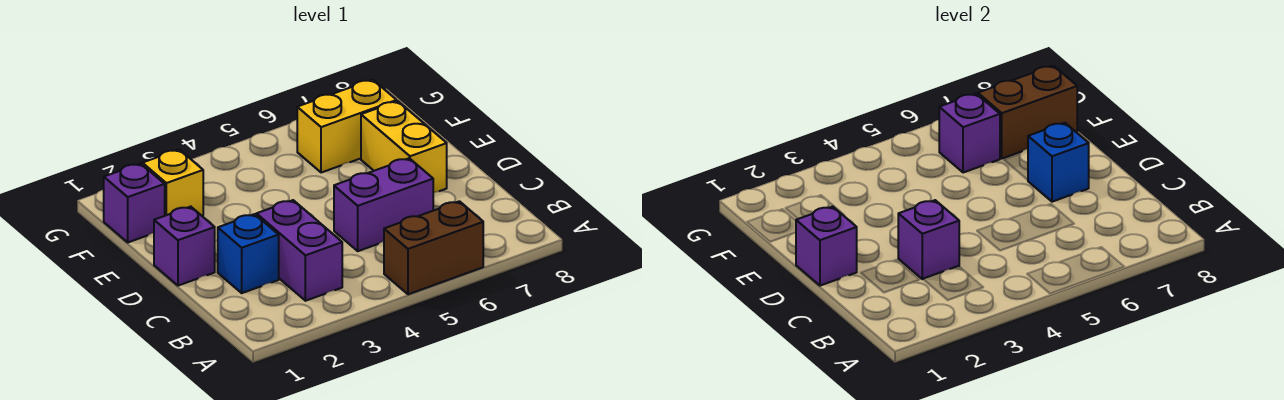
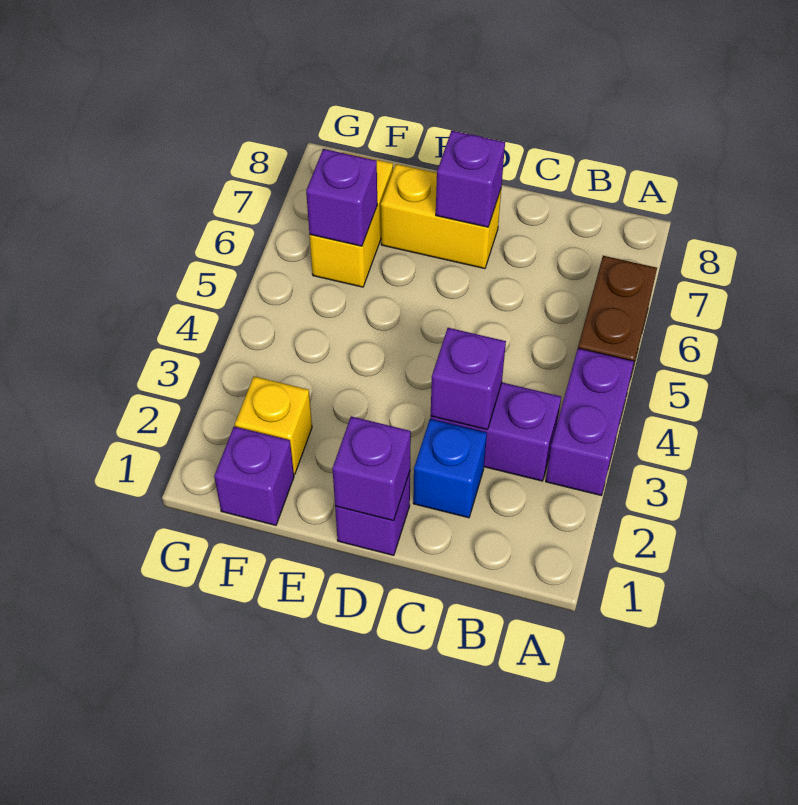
purple brick C5:C6 level 1 -> purple brick A3:A4 level 1
blue brick D7 level 2 -> purple brick D7 level 2
brown brick F7:F8 level 2 -> none

